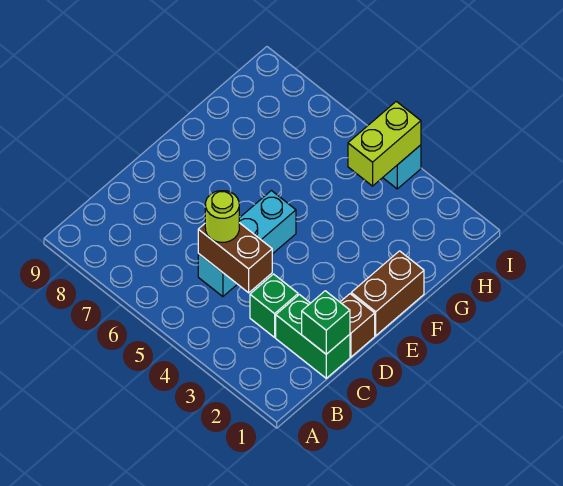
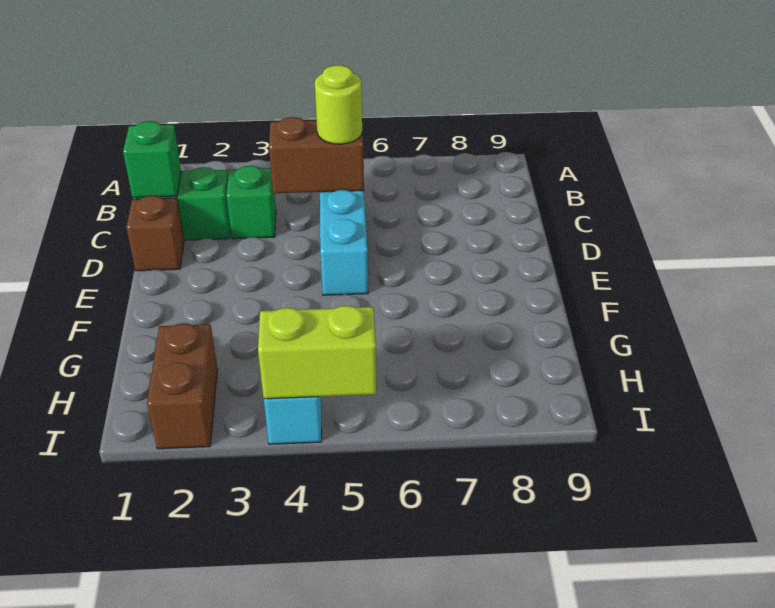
brown brick E1:F1 level 1 -> brown brick H2:I2 level 1
lime brick H4:I4 level 2 -> lime brick I4:I5 level 2

